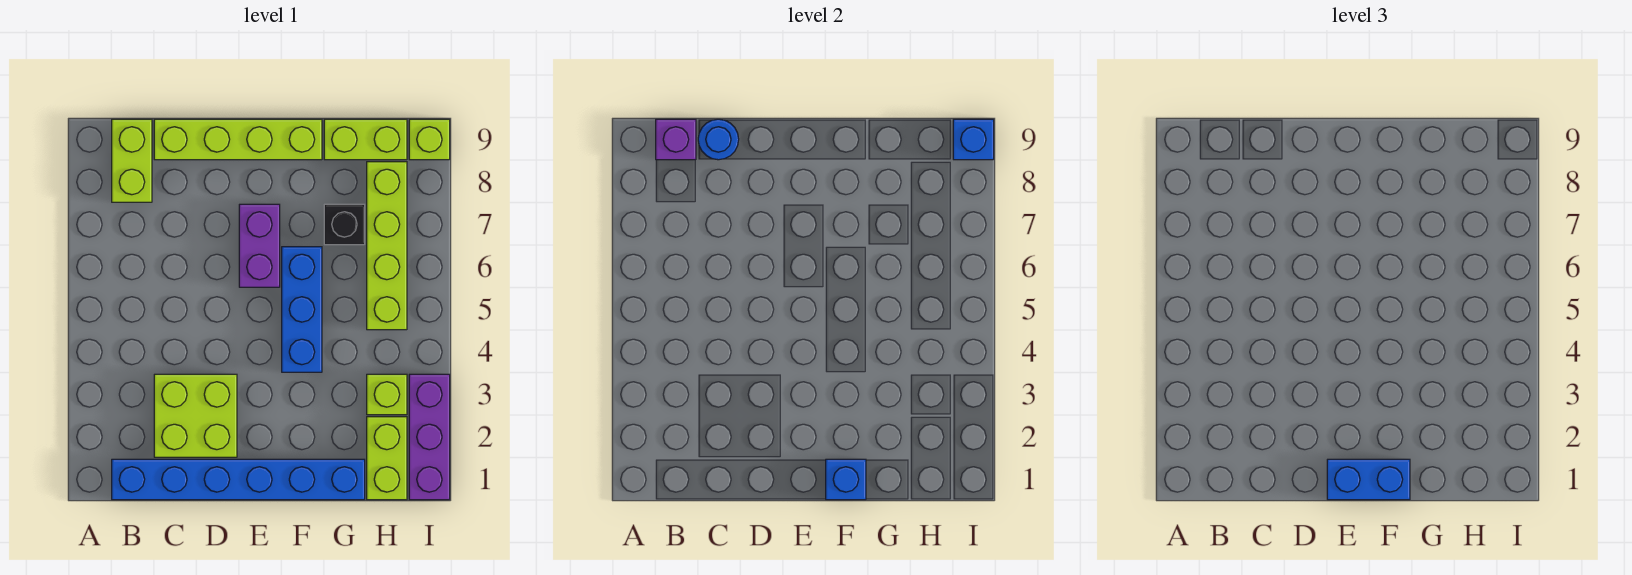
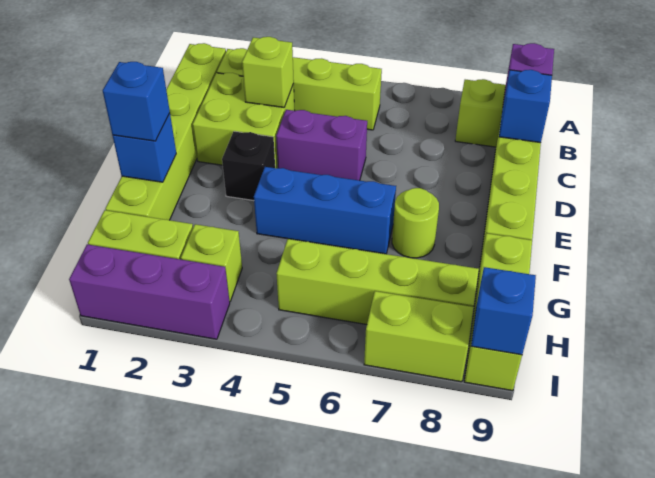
blue brick B1:G1 level 1 -> lime brick B1:G1 level 1
none -> lime brick B2:B5 level 1
none -> lime brick C3 level 2
blue round brick C9 level 2 -> blue brick C9 level 2
blue brick E1:F1 level 3 -> blue brick F1 level 3
purple brick E6:E7 level 1 -> purple brick D4:D5 level 1
none -> lime round brick F7 level 1
black brick G7 level 1 -> black brick E3 level 1
none -> lime brick I7:I8 level 1

